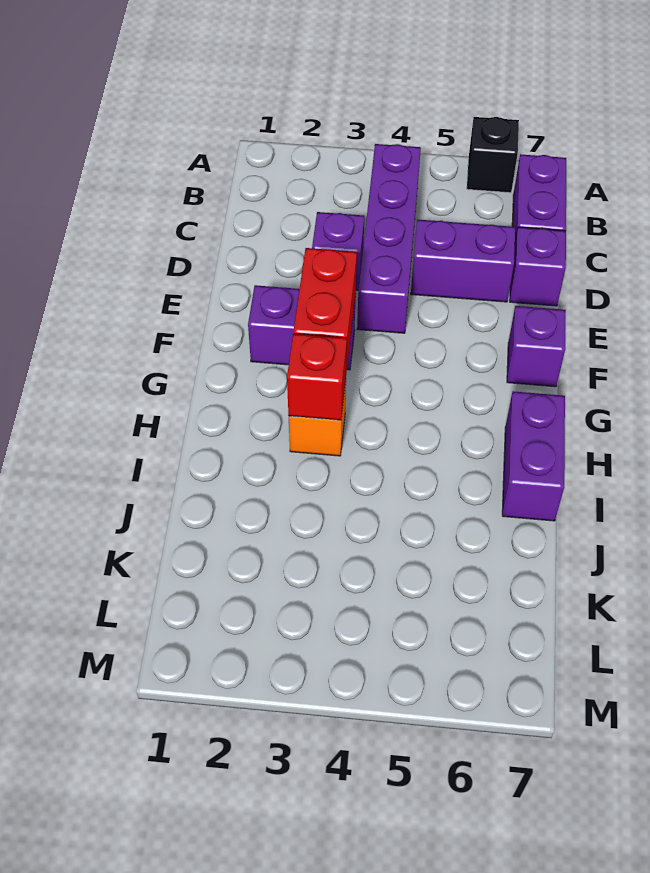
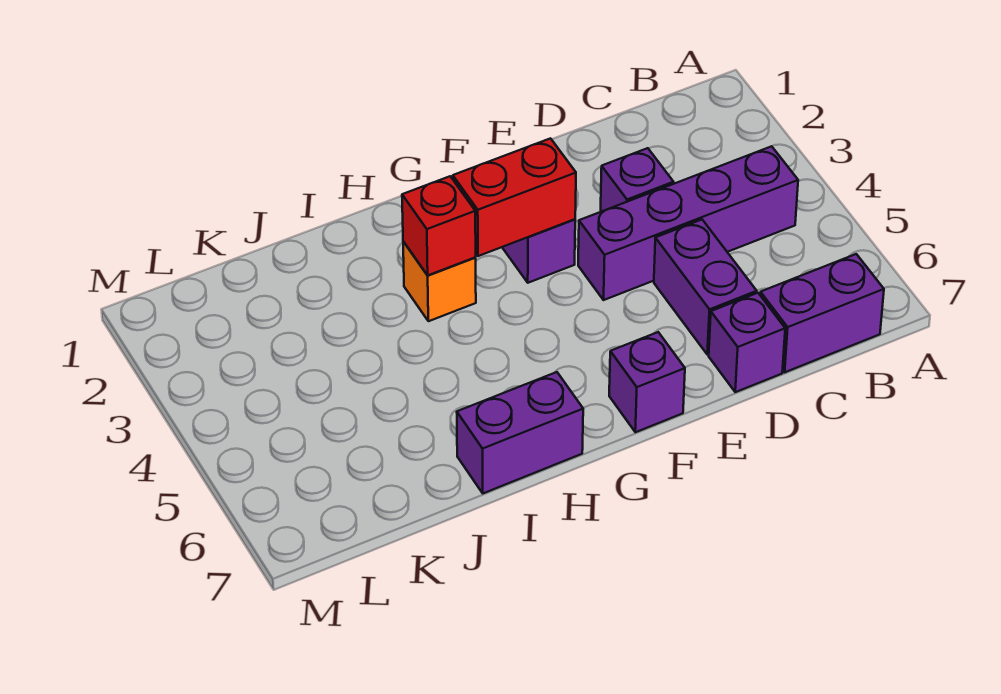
black brick A6 level 1 -> none

